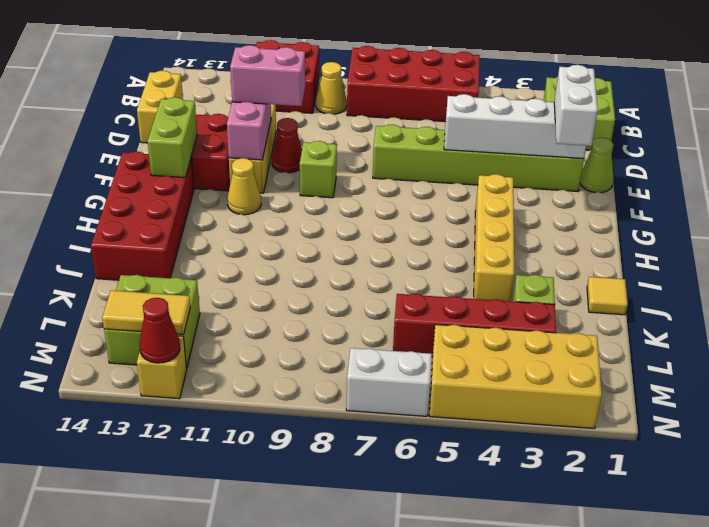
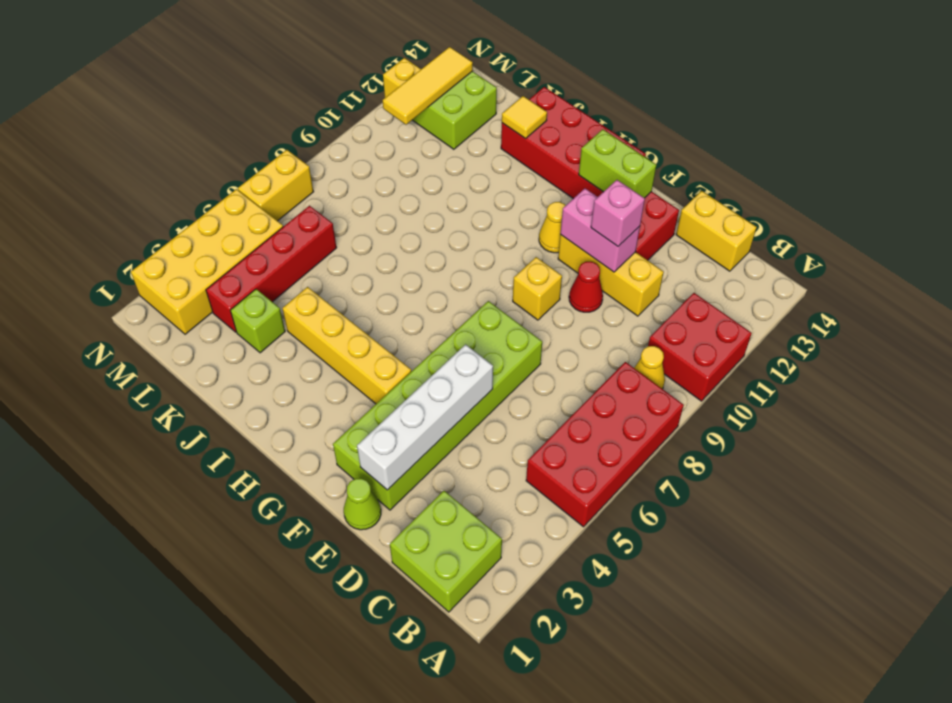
lime brick E2:E7 level 1 -> lime brick E2:F7 level 1
white brick E2:F2 level 3 -> none
pink brick E10:E11 level 3 -> pink brick E11 level 3
lime brick F9 level 1 -> yellow brick F9 level 1
yellow tile J1 level 1 -> yellow tile J13 level 2
yellow tile M12:M13 level 2 -> yellow tile M11:M13 level 2
white brick N6:N7 level 1 -> yellow brick N6:N7 level 1
red cone N12 level 2 -> none

